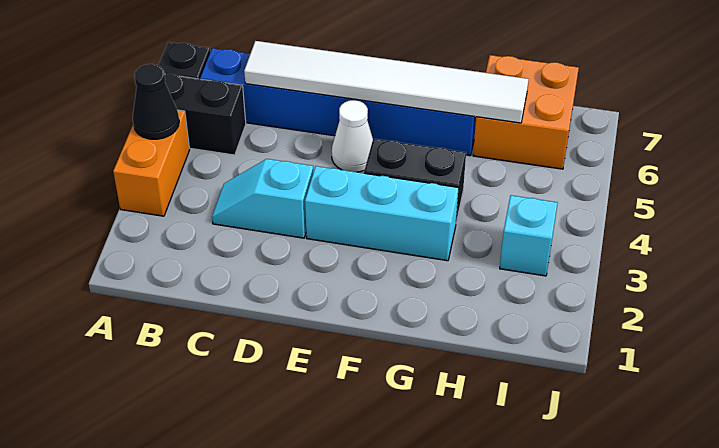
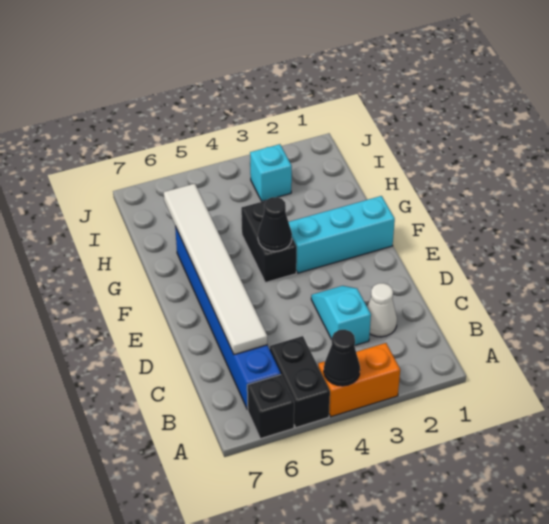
cyan slope C3:D3 level 1 top D -> cyan slope C3:D3 level 1 top C
cyan brick E3:G3 level 1 -> cyan brick F1:F3 level 1
white cone E5 level 1 -> white cone C2 level 1
none -> black cone F4 level 2
orange brick H6:I7 level 1 -> none

